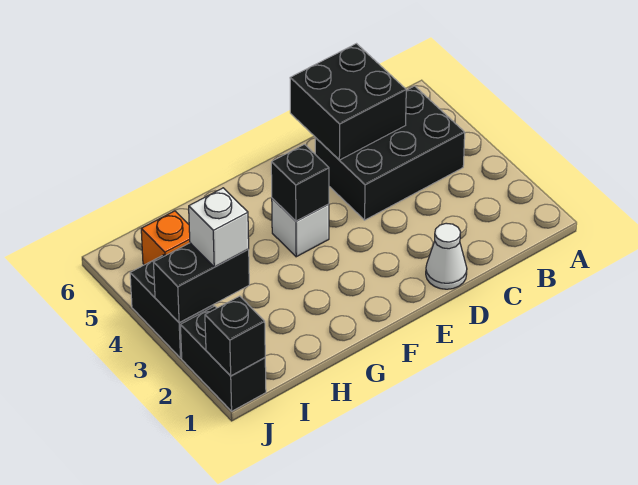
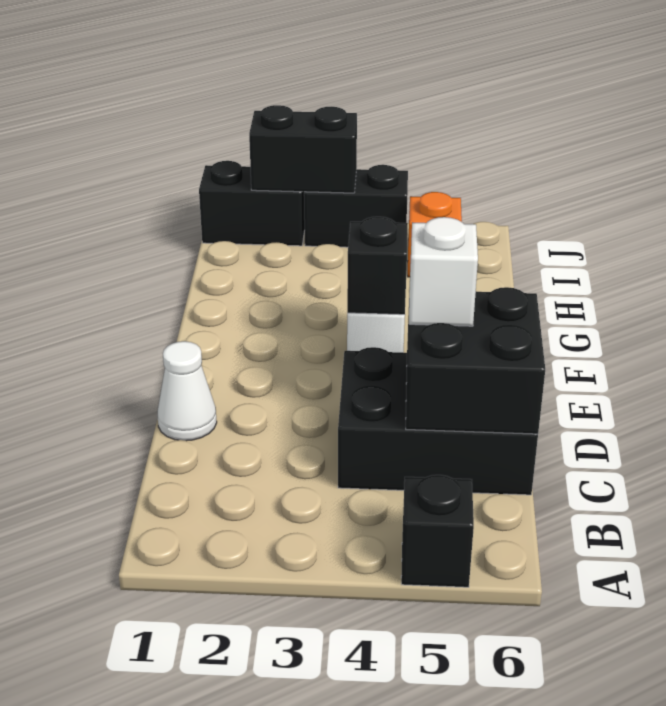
black brick B4:D5 level 1 -> black brick C4:D6 level 1
black brick I3:J3 level 2 -> black brick J2:J3 level 2
white brick I3 level 3 -> white brick D5 level 3
black brick J1 level 2 -> black brick A5 level 1

